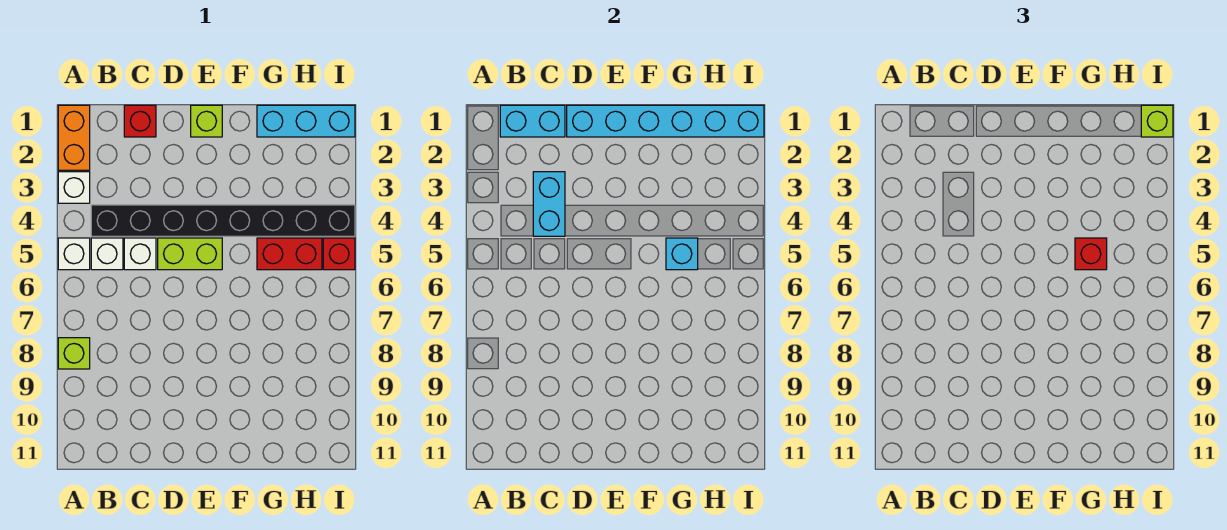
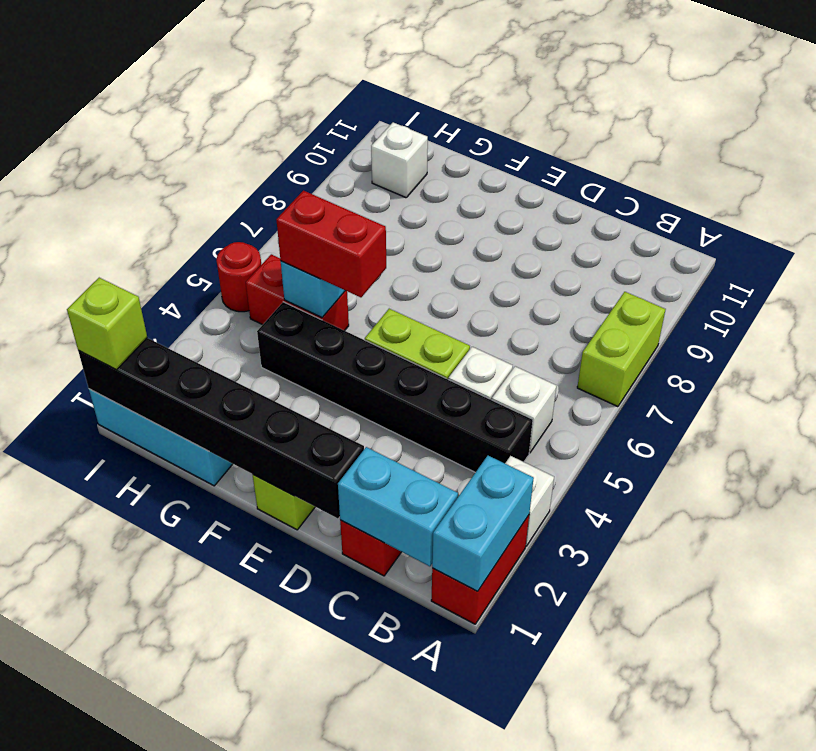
orange brick A1:A2 level 1 -> red brick A1:A2 level 1
white brick A5 level 1 -> white brick H10 level 1
lime brick A8 level 1 -> lime brick A7:A8 level 1
black brick B4:I4 level 1 -> black brick B4:G4 level 1
cyan brick C3:C4 level 2 -> cyan brick A1:A2 level 2
cyan brick D1:I1 level 2 -> black brick D1:I1 level 2
red brick G5 level 3 -> red brick F5:G5 level 3
red brick I5 level 1 -> red round brick I5 level 1

